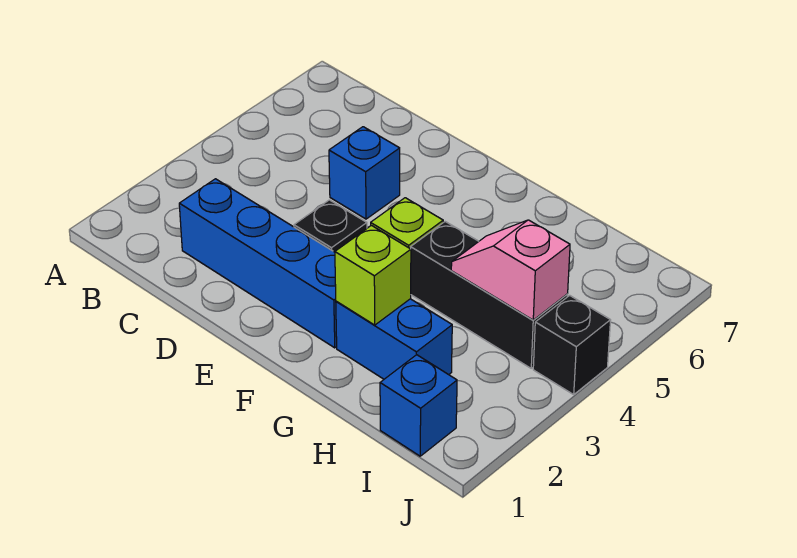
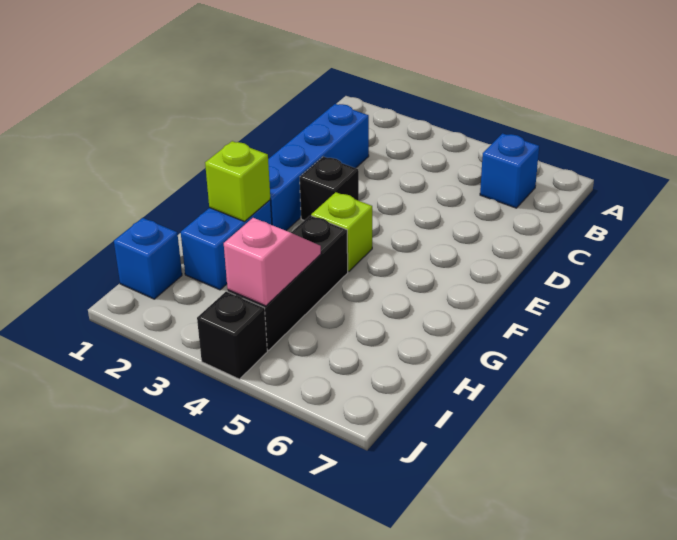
blue brick D5 level 1 -> blue brick B6 level 1

